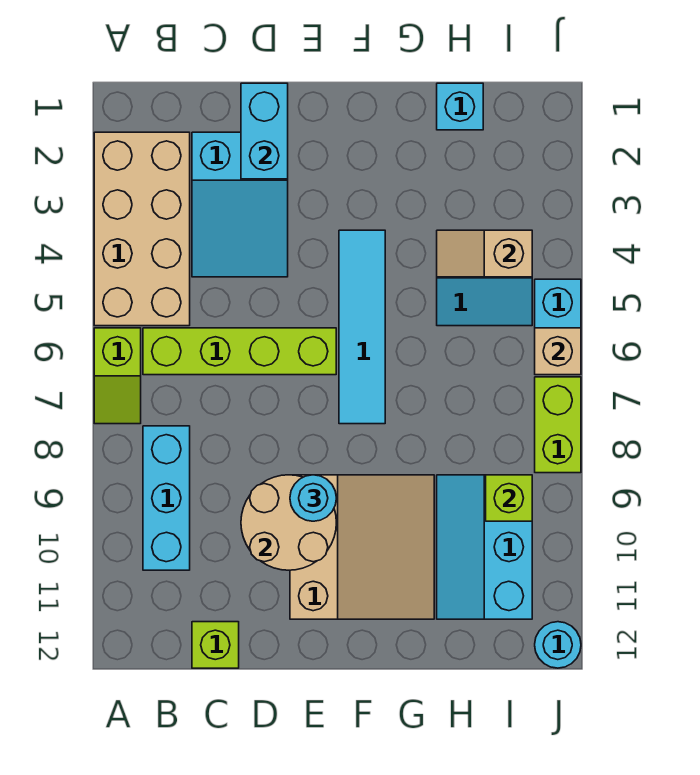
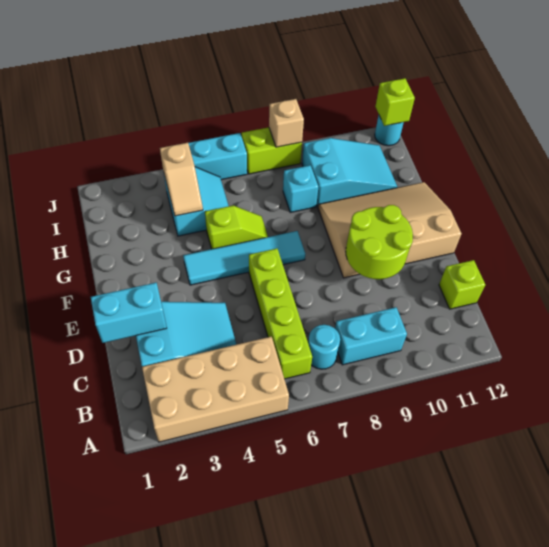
lime slope A6:A7 level 1 top 6 -> lime slope G5:G6 level 1 top 5
cyan brick B8:B10 level 1 -> cyan brick B8:B9 level 1
tan round brick D9:E10 level 2 -> lime round brick D9:E10 level 2
tan slope E9:G11 level 1 top E -> tan slope E9:G12 level 1 top E
cyan round brick E9 level 3 -> cyan round brick B7 level 1
cyan brick H1 level 1 -> cyan brick H8 level 1
cyan slope H9:I11 level 1 top I -> cyan slope H9:I11 level 1 top 9
lime brick I9 level 2 -> lime brick J12 level 2
tan brick J6 level 2 -> tan brick J8 level 2

